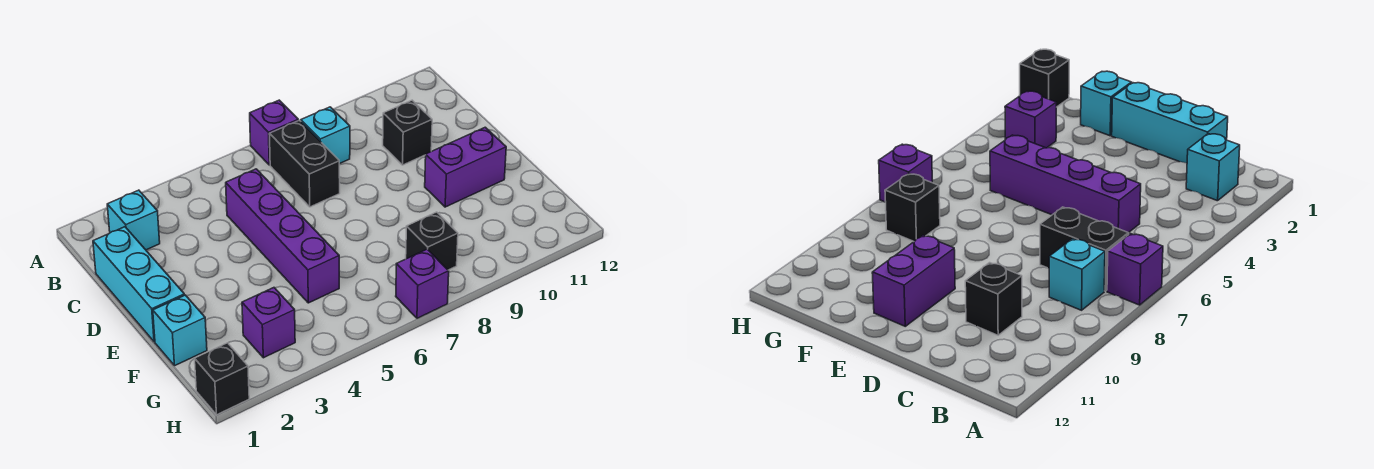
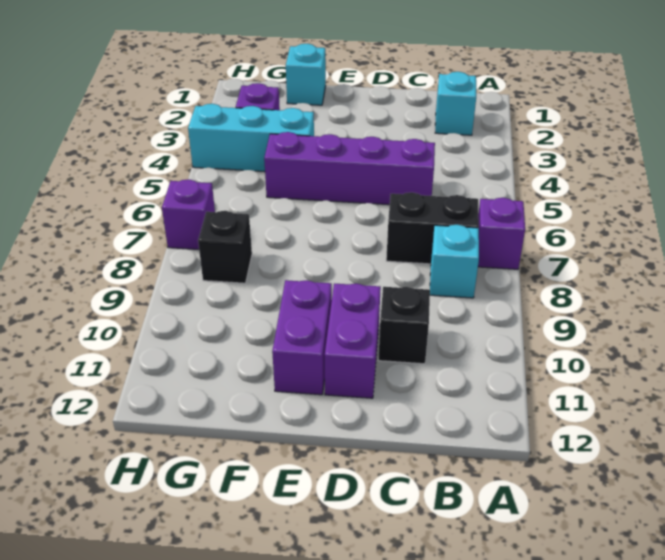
cyan brick C1:E1 level 1 -> cyan brick F4:H4 level 1
none -> purple brick D10:D11 level 1
black brick H1 level 1 -> none

